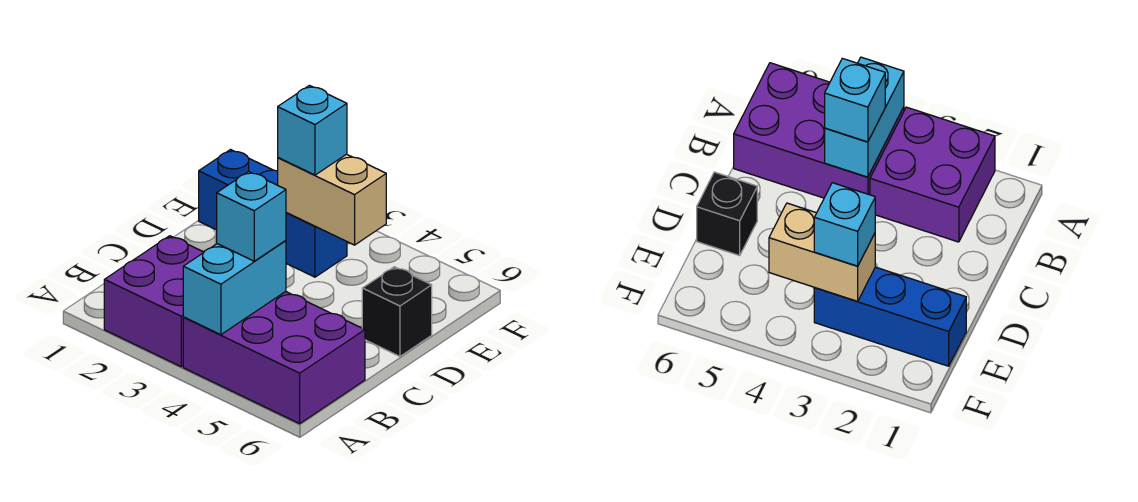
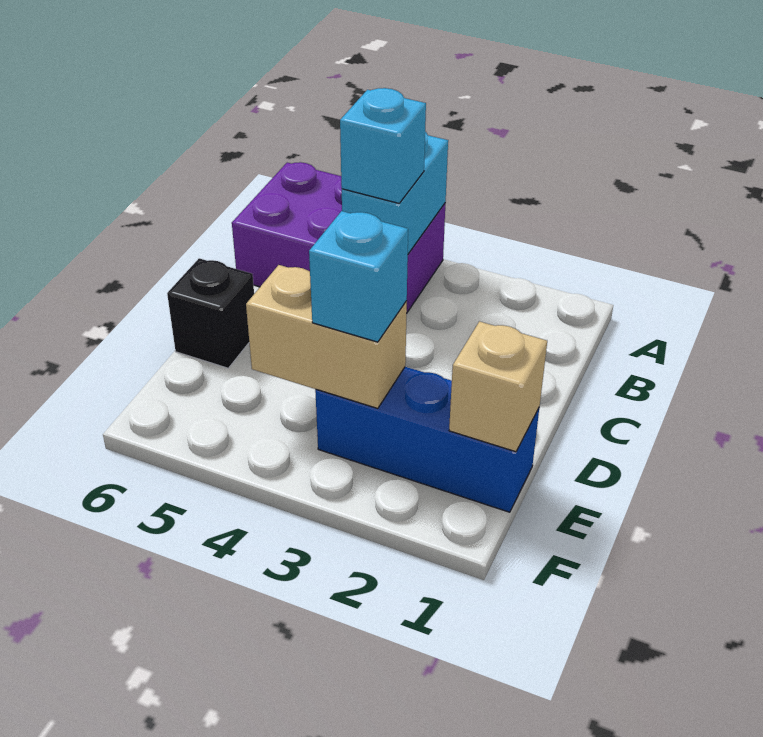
purple brick A2:B3 level 1 -> none
none -> tan brick E1 level 2

